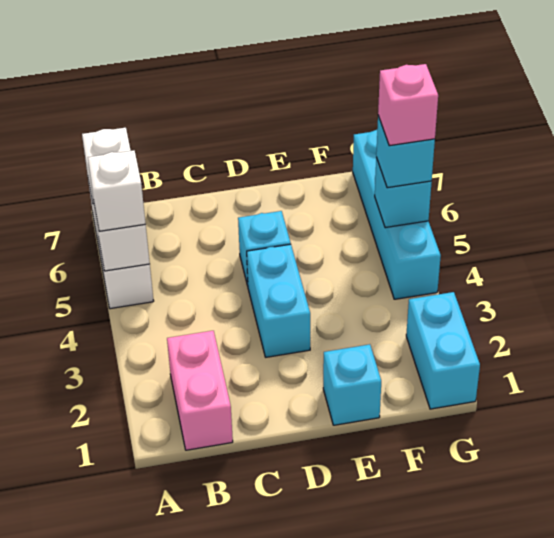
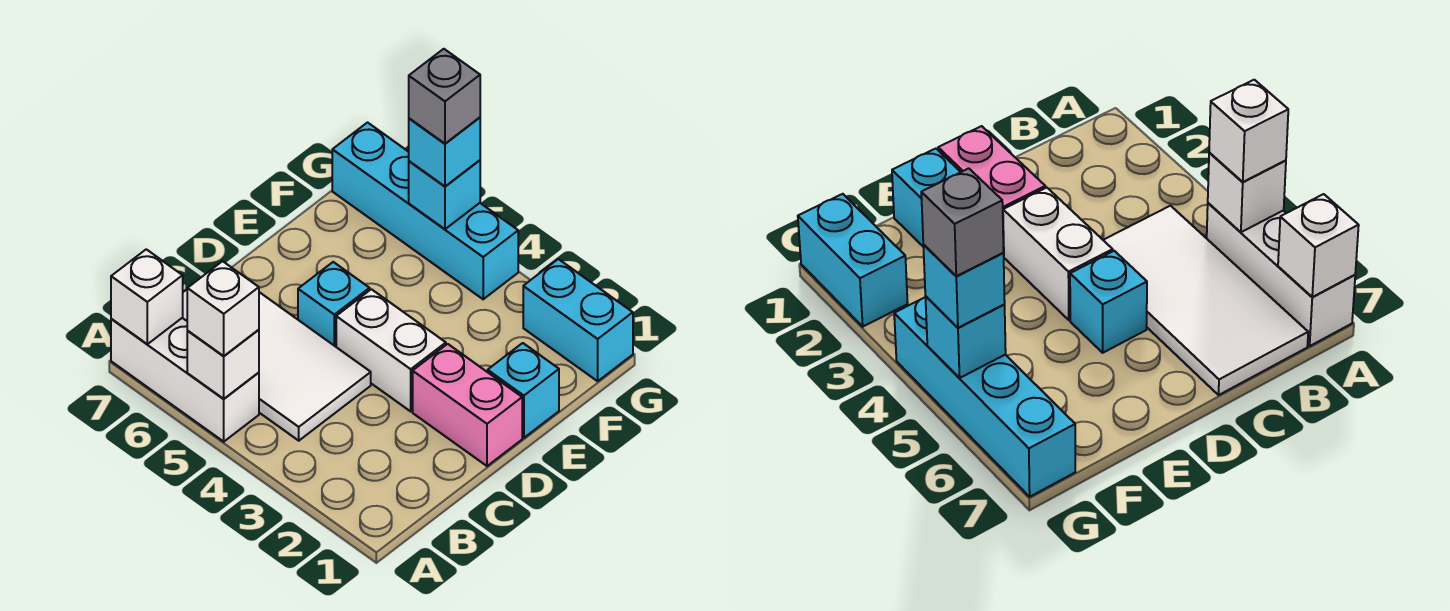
pink brick B1:B2 level 1 -> pink brick D1:D2 level 1
none -> white tile B4:C7 level 1
cyan brick D3:D4 level 1 -> white brick D3:D4 level 1
pink brick G5 level 4 -> grey brick G5 level 4

